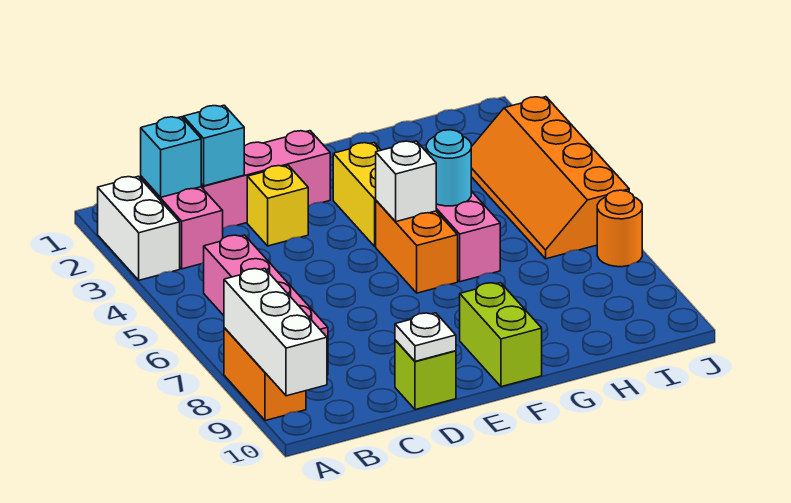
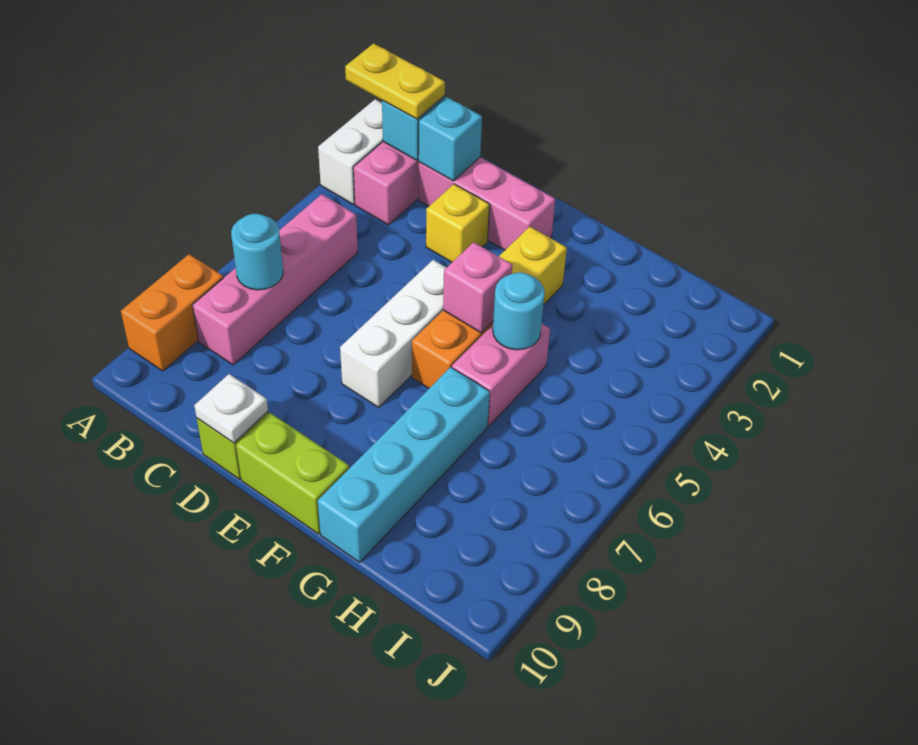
none -> yellow plate A2:B2 level 3
white brick A8:A10 level 2 -> white brick E5:E7 level 1
none -> cyan round brick B7 level 2
white brick F5 level 2 -> pink brick F5 level 2
lime brick F9:F10 level 1 -> lime brick E10:F10 level 1
none -> cyan brick G7:G10 level 1
orange slope I3:J6 level 1 top J -> none
orange round brick J7 level 1 -> none

